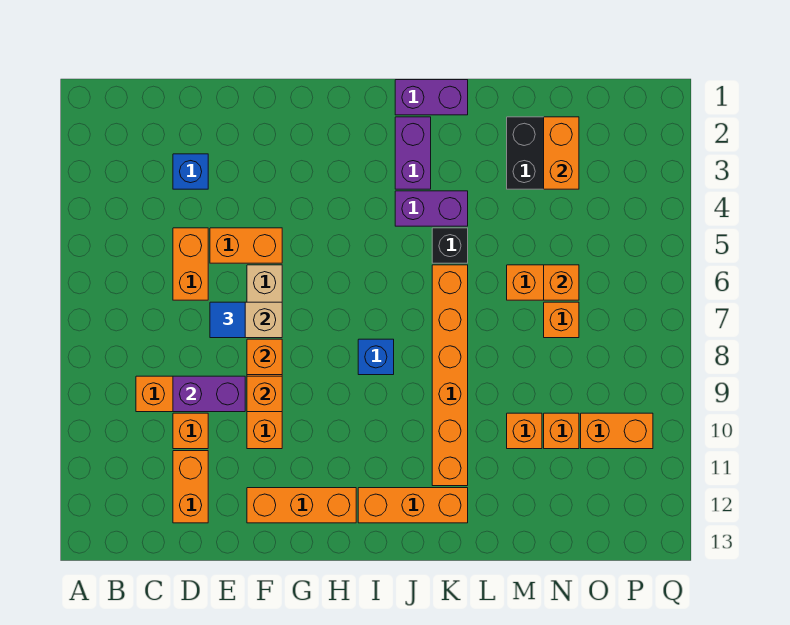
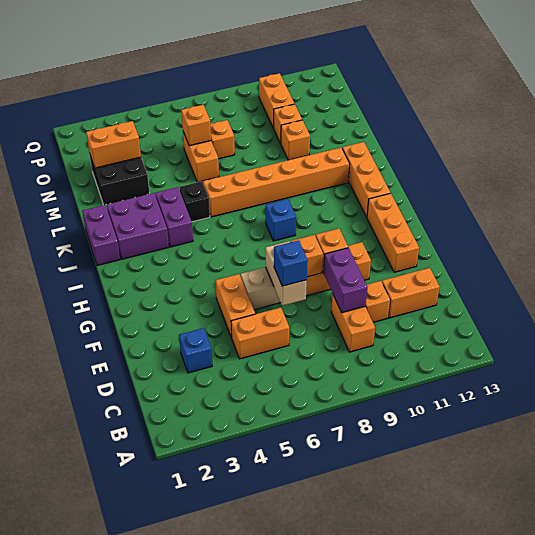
blue tile E7 level 3 -> blue brick E7 level 3
purple brick J2:J3 level 1 -> purple brick J2:K3 level 1

